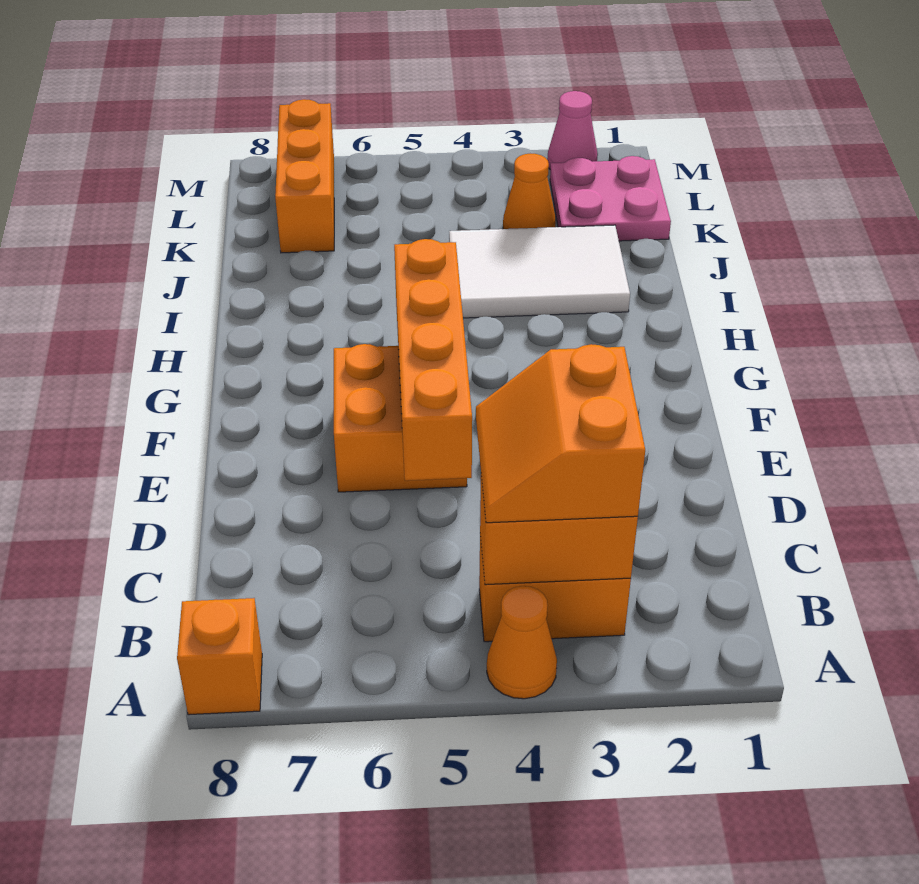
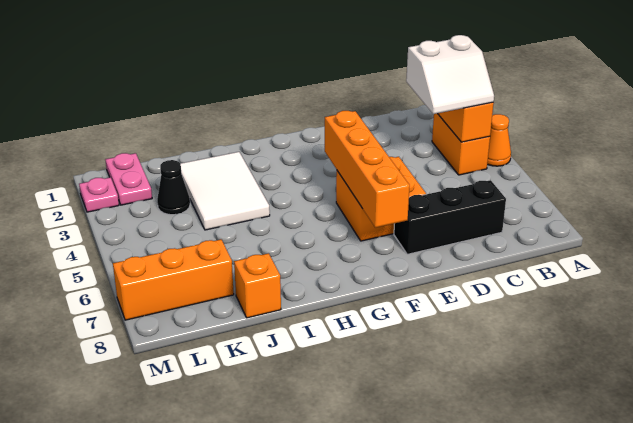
orange brick A8 level 1 -> orange brick J8 level 1
orange slope B3:C4 level 3 top 3 -> white slope B3:C4 level 3 top 3
none -> black brick C7:E7 level 1
orange brick D5:G5 level 2 -> orange brick F4:F7 level 2
pink plate K1:L2 level 1 -> pink plate L1:L2 level 1
orange cone K3 level 1 -> black cone K3 level 1
pink cone M2 level 1 -> pink plate M2 level 1

